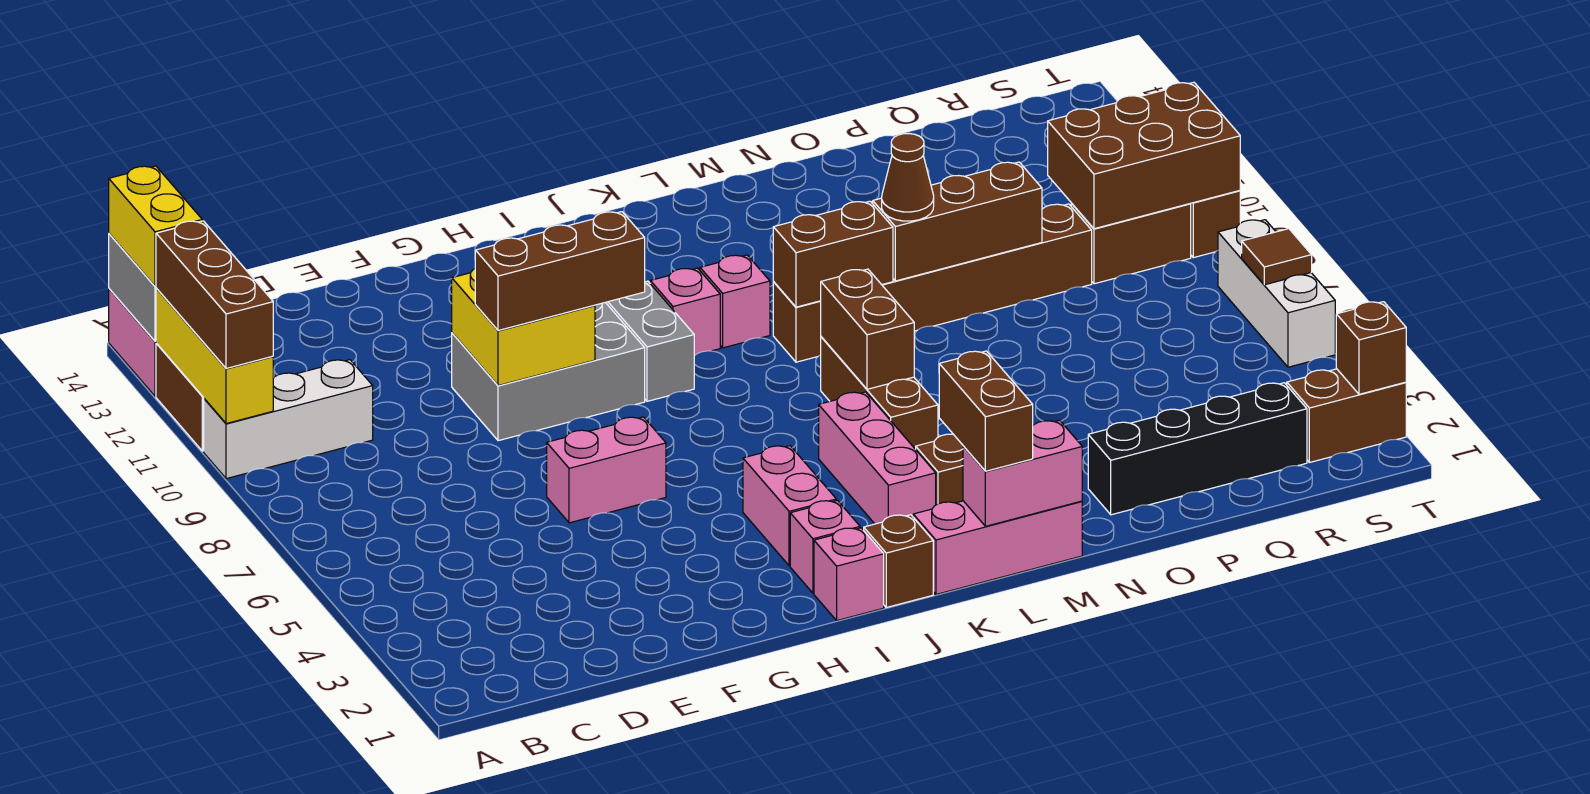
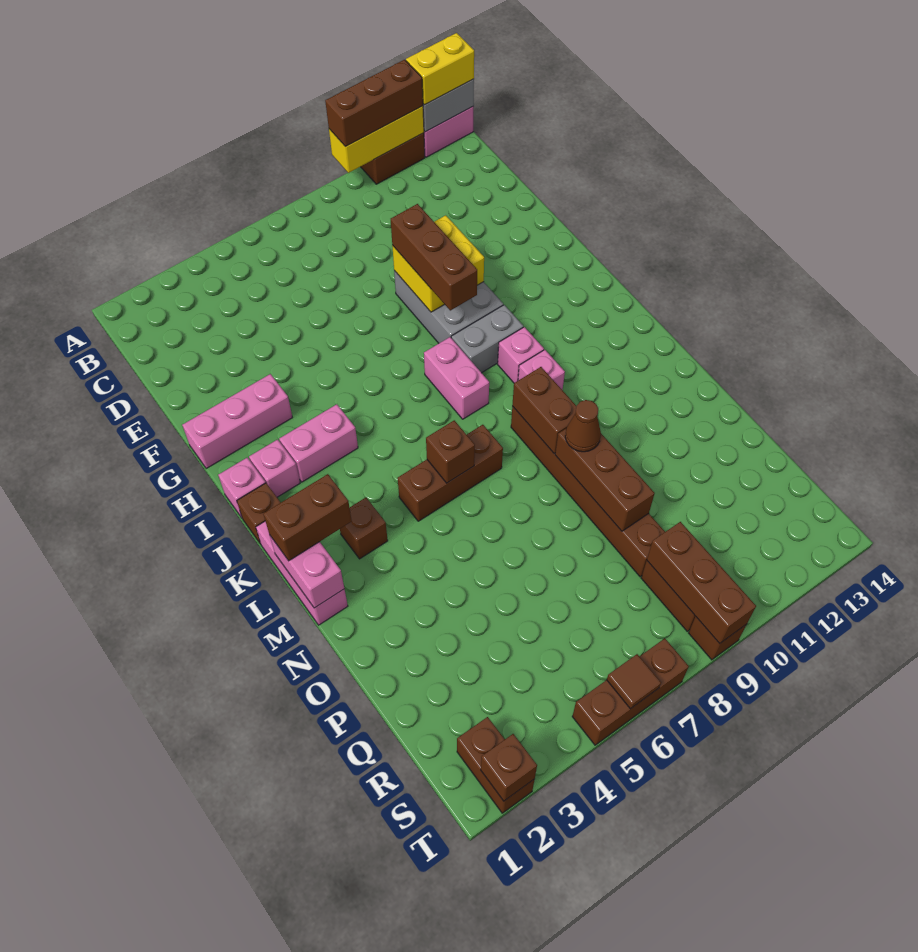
white brick A10:C10 level 1 -> none
pink brick F6:G6 level 1 -> pink brick I8:J8 level 1
pink brick K3:K5 level 1 -> pink brick G1:G3 level 1
brown brick L6:L7 level 2 -> brown brick L6 level 2
black brick O2:R2 level 1 -> none
brown brick R9:T10 level 2 -> brown brick R9:T9 level 2
white brick T5:T7 level 1 -> brown brick T5:T7 level 1

